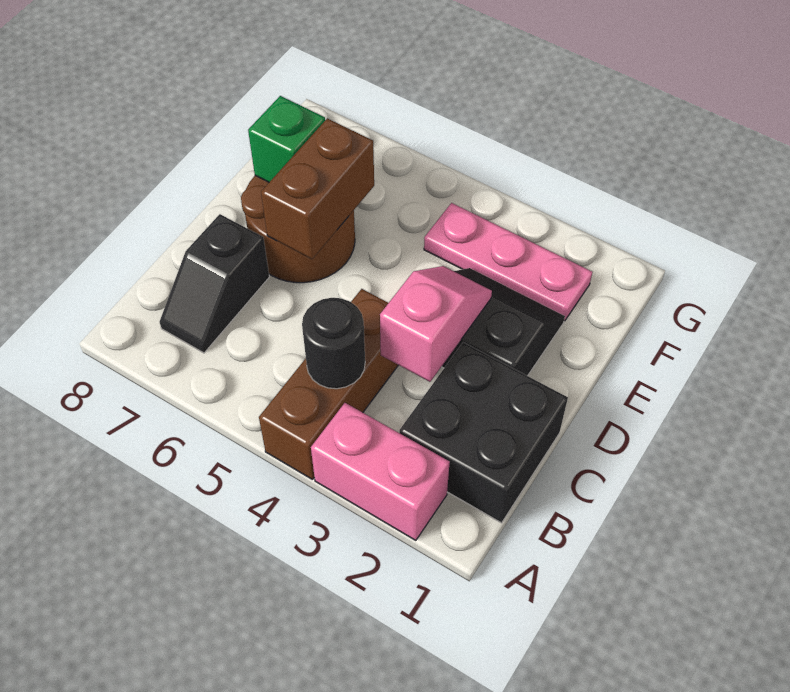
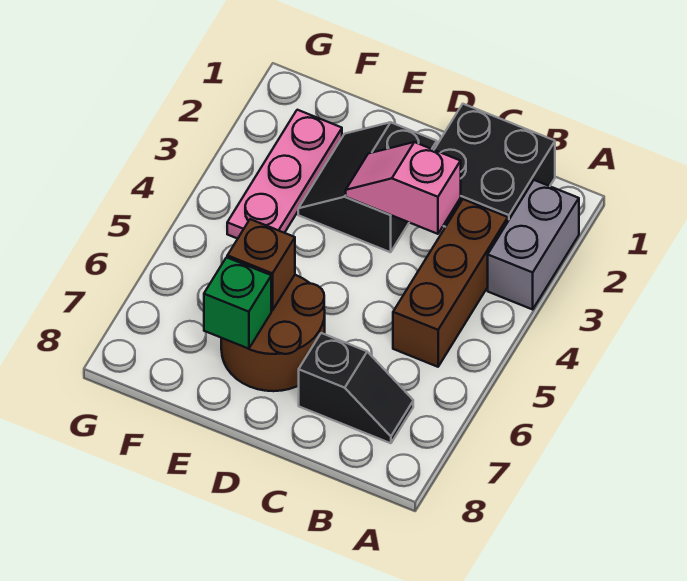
pink brick A2:A3 level 1 -> grey brick A2:A3 level 1
brown brick A4:C4 level 1 -> brown brick B3:B5 level 1
black round brick B4 level 2 -> none
brown brick D6:E6 level 2 -> brown brick E6 level 2

